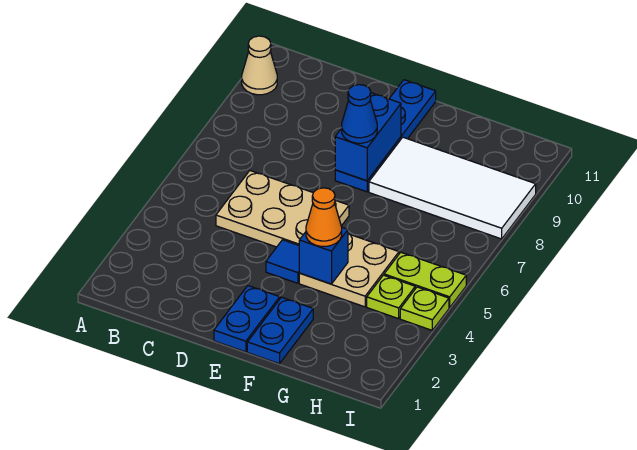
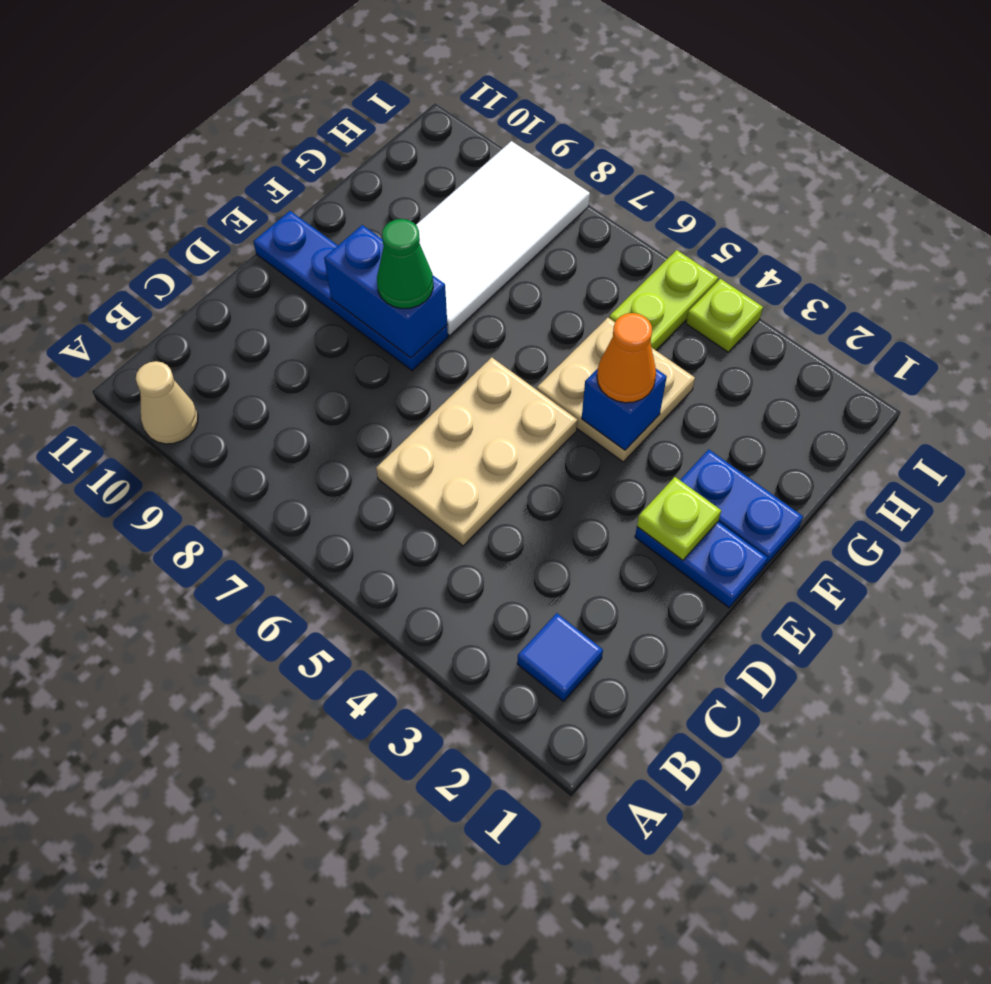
blue tile E4 level 1 -> blue tile B2 level 1
blue cone E8 level 3 -> green cone E8 level 3
lime plate H4 level 1 -> lime plate E2 level 2

